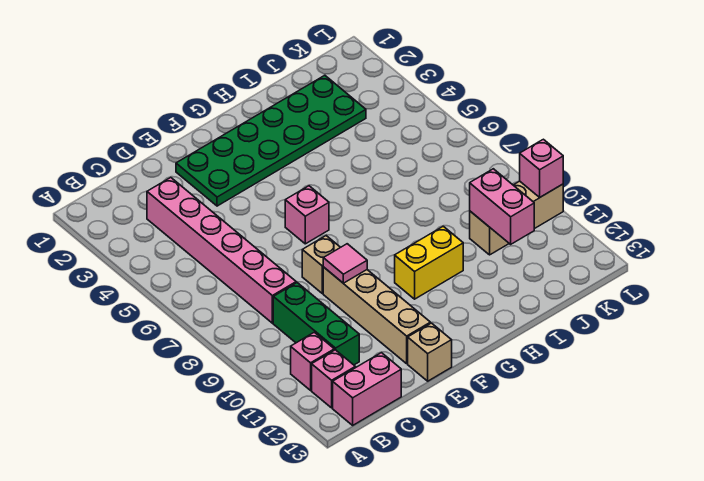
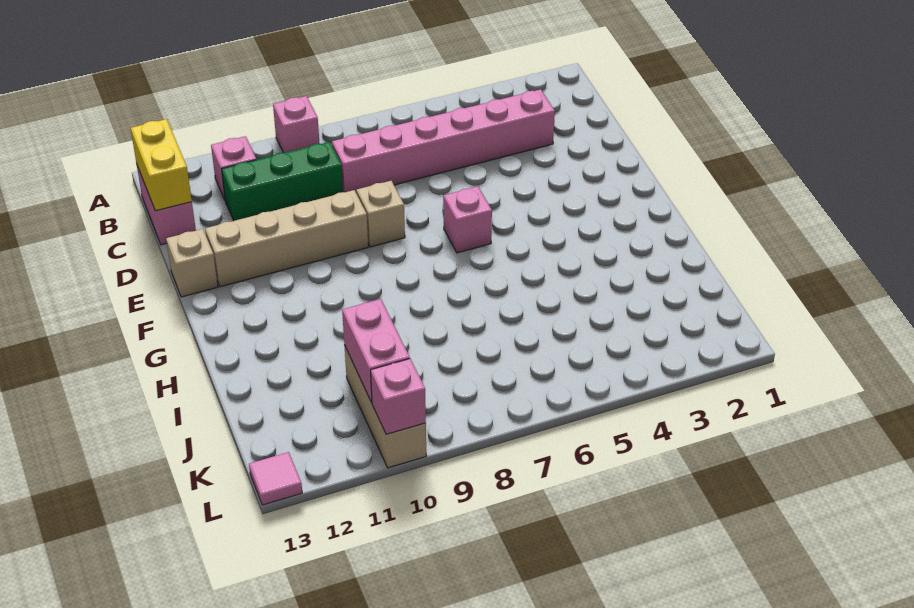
pink brick B12 level 1 -> pink brick A9 level 1
green plate E2:J3 level 1 -> none
pink tile E9 level 2 -> pink tile L13 level 1
yellow brick G10:H10 level 1 -> yellow brick B13:C13 level 2
pink brick J10:J11 level 2 -> pink brick J10:K10 level 2

